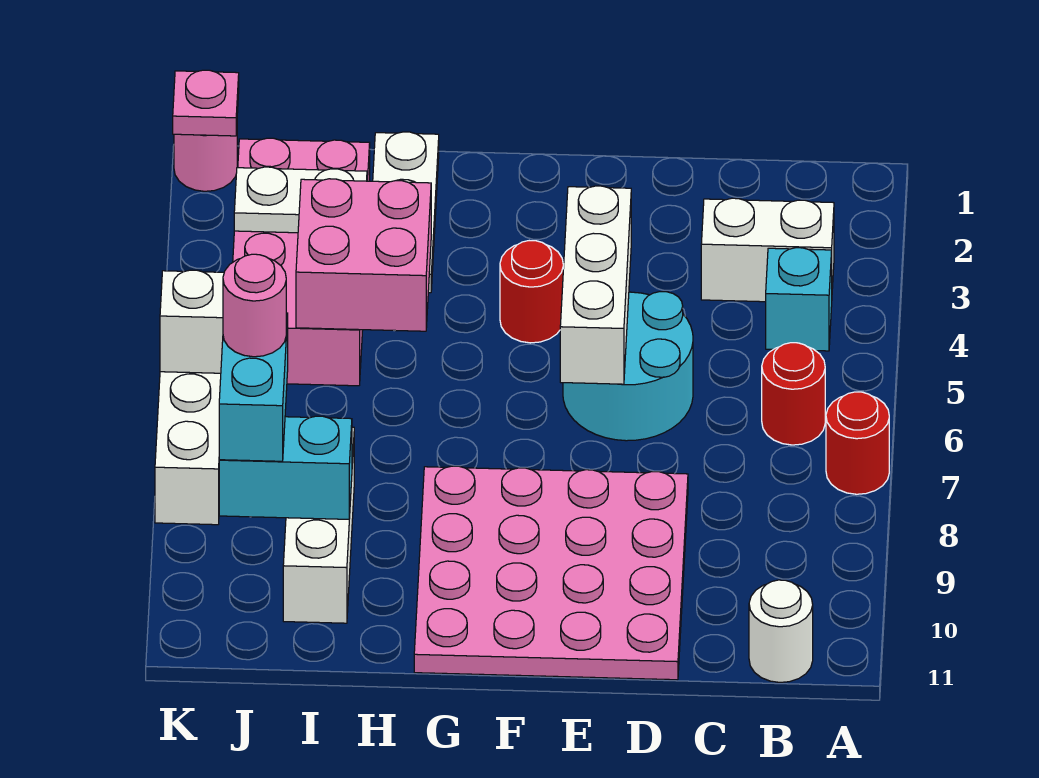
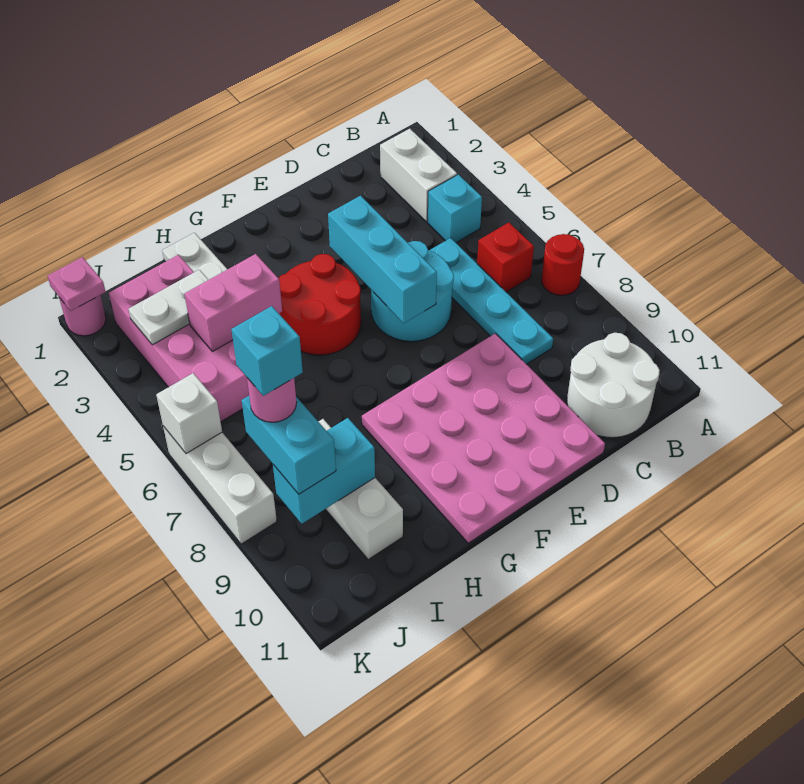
white brick B3:C3 level 1 -> white brick B2:B3 level 1
red round brick B6 level 1 -> red brick B6 level 1
white round brick B11 level 1 -> white round brick B10:C11 level 1
none -> cyan plate C5:C8 level 1
white brick E4:E6 level 2 -> cyan brick E4:E6 level 2
red round brick F4 level 1 -> red round brick F4:G5 level 1
pink brick H4:I5 level 2 -> pink brick H4:I4 level 2
none -> cyan brick J8 level 5

